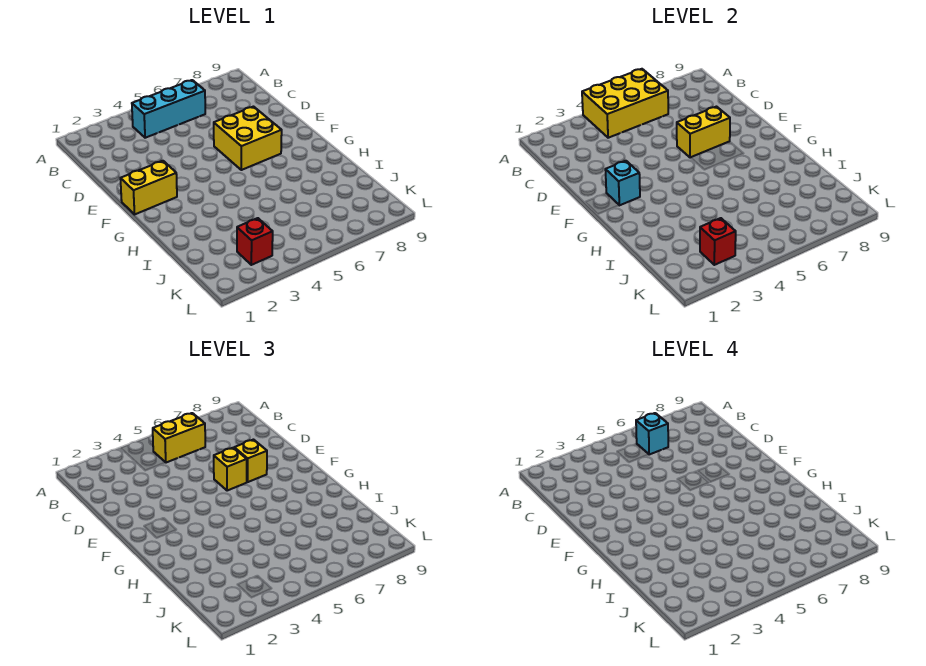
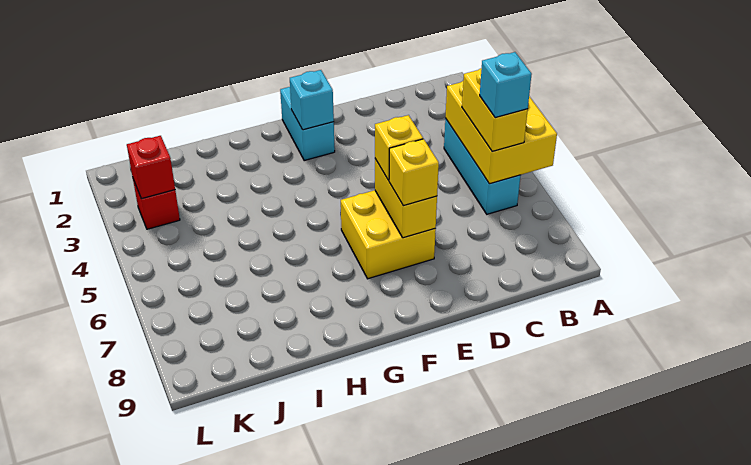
yellow brick F1:F2 level 1 -> cyan brick F1:F2 level 1

